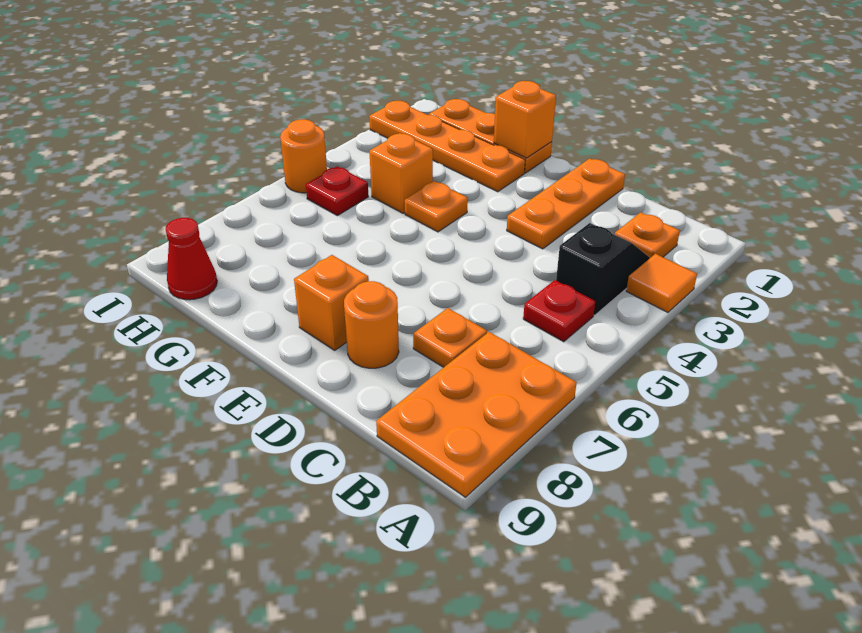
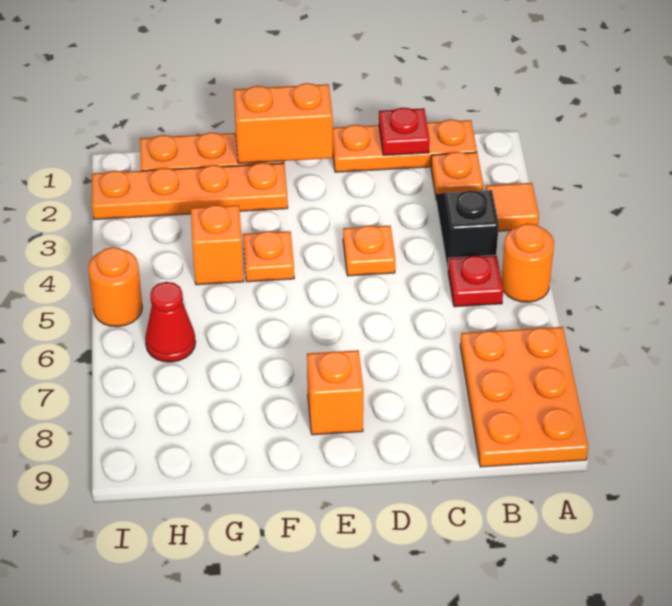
orange plate C7 level 1 -> orange plate D4 level 1
orange plate D1:D3 level 1 -> orange plate B1:D1 level 1
orange round brick D8 level 1 -> orange round brick A5 level 1
orange brick F1 level 2 -> orange brick E1:F1 level 2
red plate H5 level 1 -> red plate C1 level 2
red cone H9 level 1 -> red cone H6 level 1

